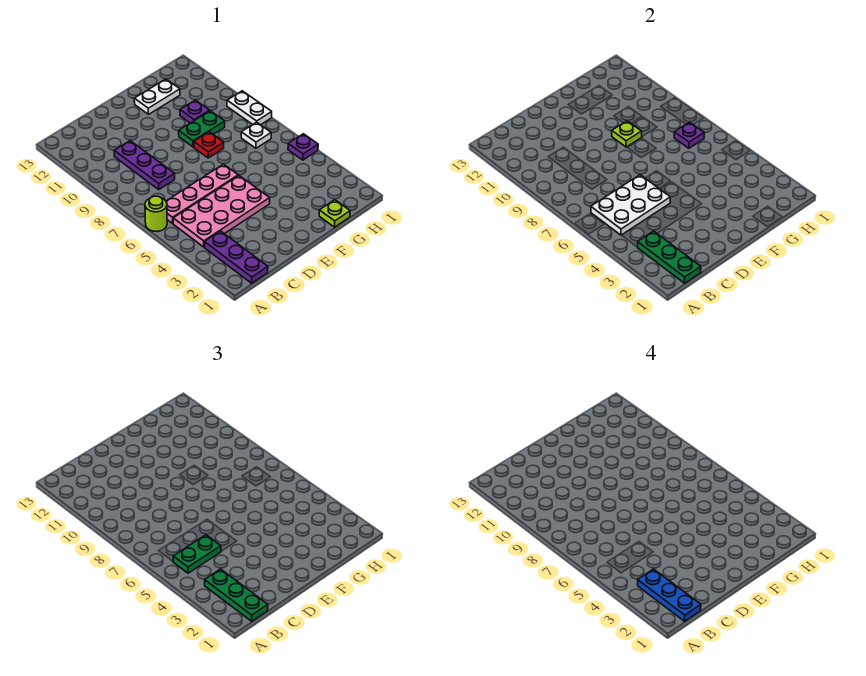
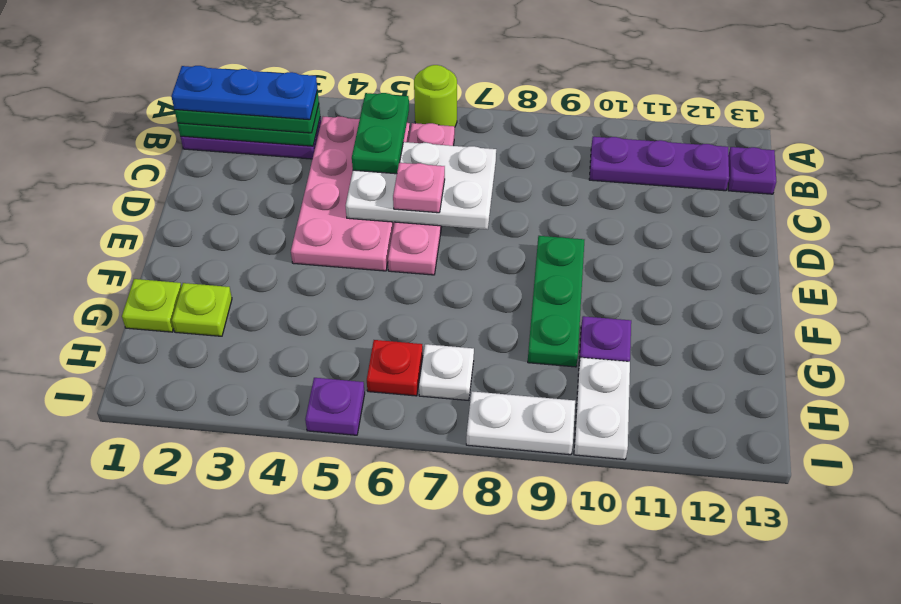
white plate B5:D6 level 2 -> white plate C5:D7 level 2
purple plate C8:C10 level 1 -> purple plate B10:B12 level 1
none -> pink plate D6 level 3
red plate F8 level 1 -> red plate H6 level 1
green plate F9:G9 level 1 -> green plate E9:G9 level 1
lime plate F9 level 2 -> lime plate G2 level 1
white plate F12:G12 level 1 -> white plate H10:I10 level 1
purple plate H7 level 2 -> purple plate B13 level 1

